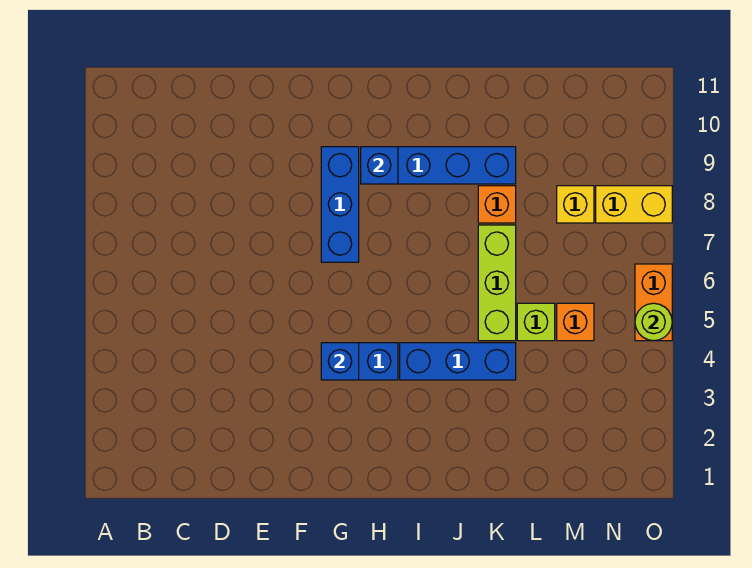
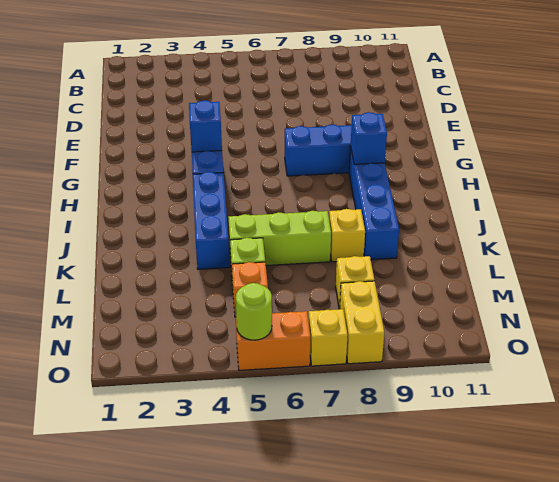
orange brick K8 level 1 -> yellow brick K8 level 1
none -> yellow brick O7 level 1

